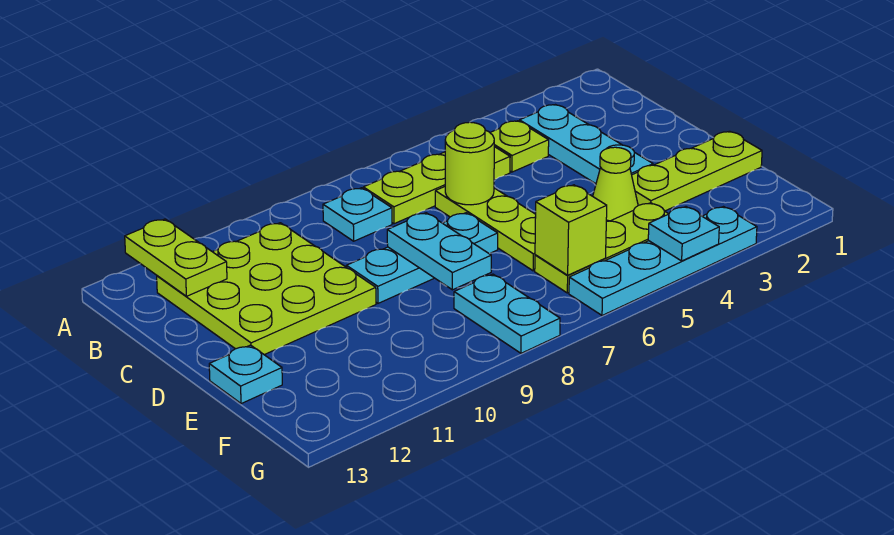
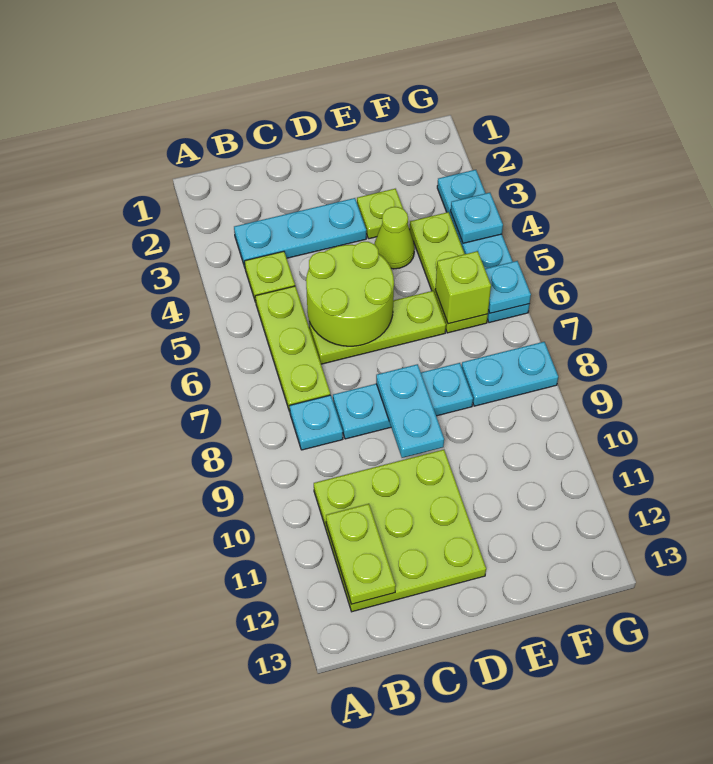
lime plate A12:B12 level 2 -> lime plate B11:B12 level 2
lime round brick C6 level 2 -> lime round brick C5:D6 level 2
cyan plate D7:D9 level 1 -> cyan plate C8:E8 level 1
cyan plate D8:E8 level 2 -> cyan plate D8:D9 level 2
lime plate E1:E3 level 1 -> lime plate E3 level 1
cyan plate E13 level 1 -> cyan plate G6 level 2

